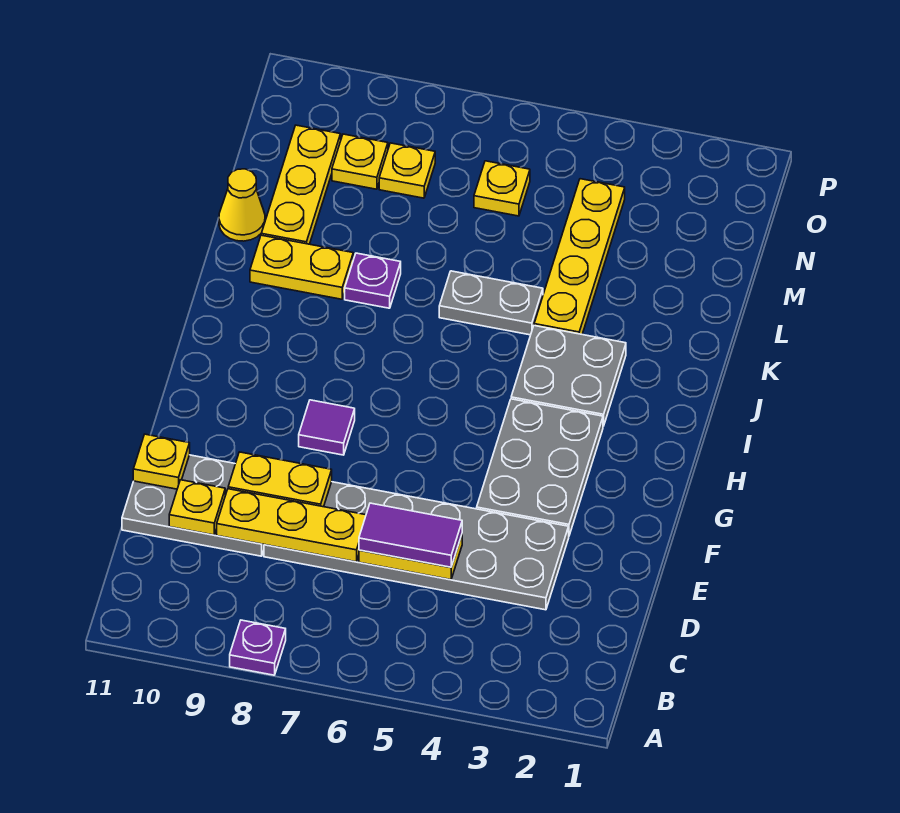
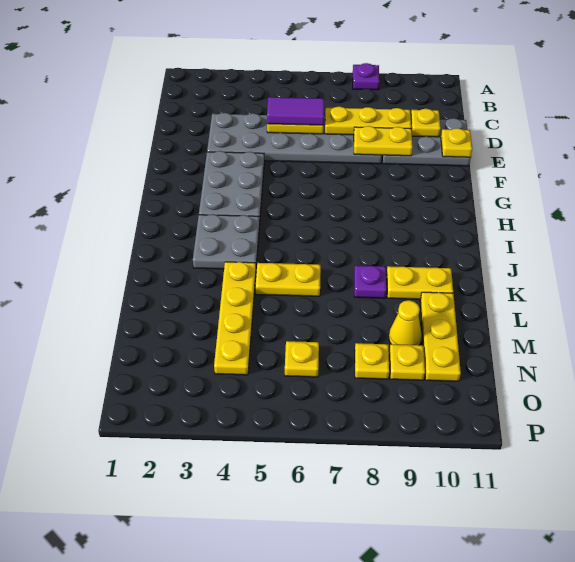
purple tile G8 level 1 -> none
grey plate K5:K6 level 1 -> yellow plate K5:K6 level 1
yellow cone L11 level 1 -> yellow cone M9 level 1

